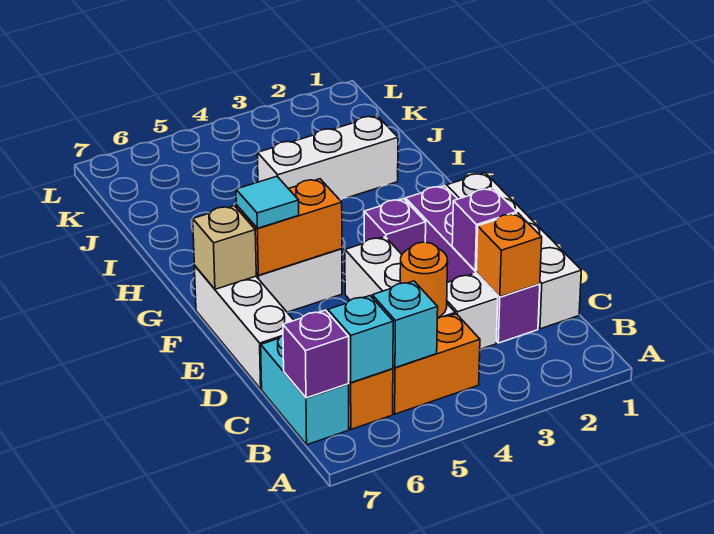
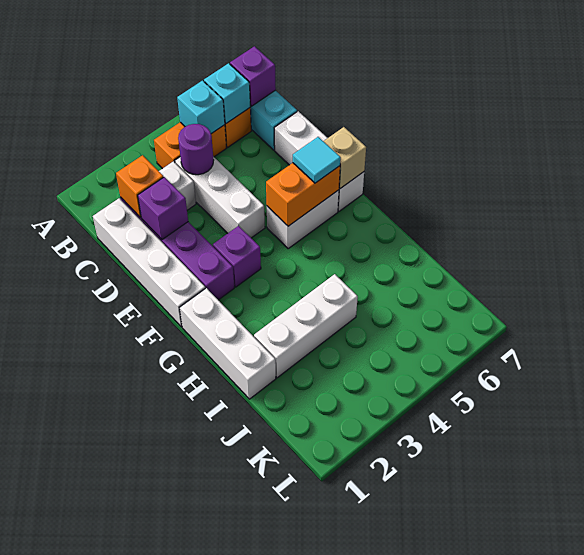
orange round brick C4 level 2 -> purple round brick C4 level 2
none -> white brick G1:I1 level 1

